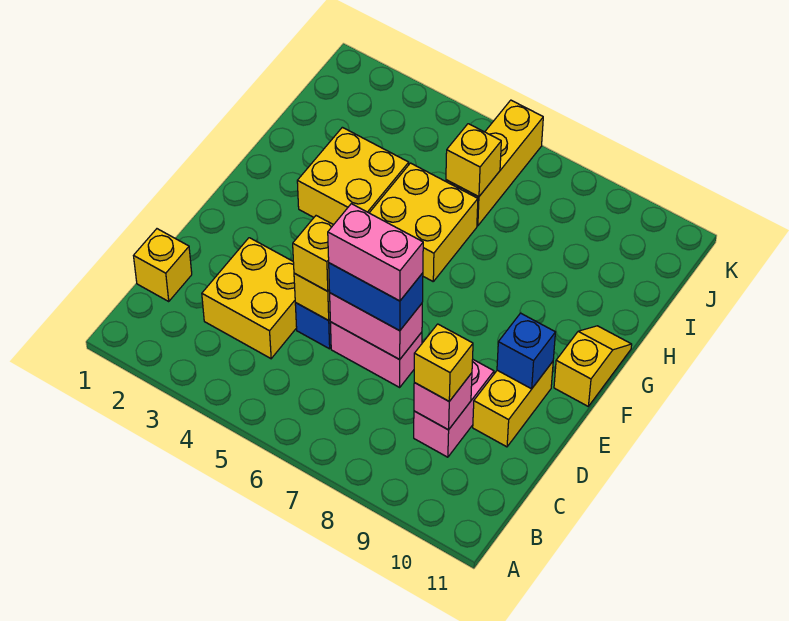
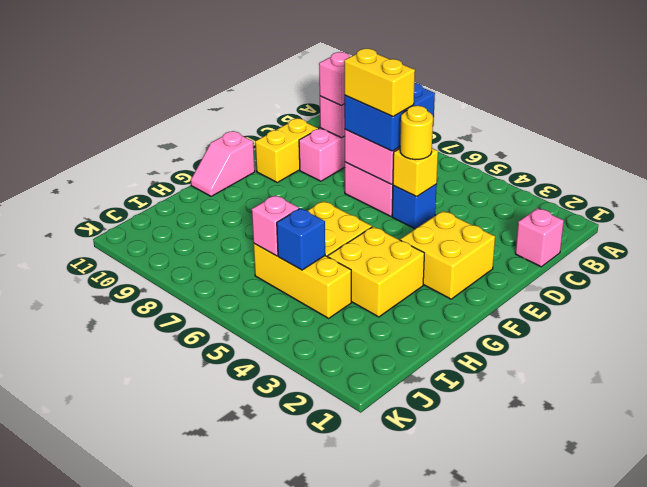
yellow brick C1 level 1 -> pink brick C1 level 1
yellow brick C3:D4 level 1 -> yellow brick E2:F3 level 1
yellow brick C9 level 3 -> pink brick C9 level 3
yellow brick D5 level 3 -> yellow round brick D5 level 3
blue brick D6:D7 level 3 -> blue brick C6:D7 level 3
pink brick D6:D7 level 4 -> yellow brick D6:D7 level 4
blue brick E10 level 2 -> blue brick I5 level 2
yellow slope F11:G11 level 1 top F -> pink slope F11:G11 level 1 top F
yellow brick I6:K6 level 1 -> yellow brick I4:I6 level 1
yellow brick I6 level 2 -> pink brick I6 level 2

